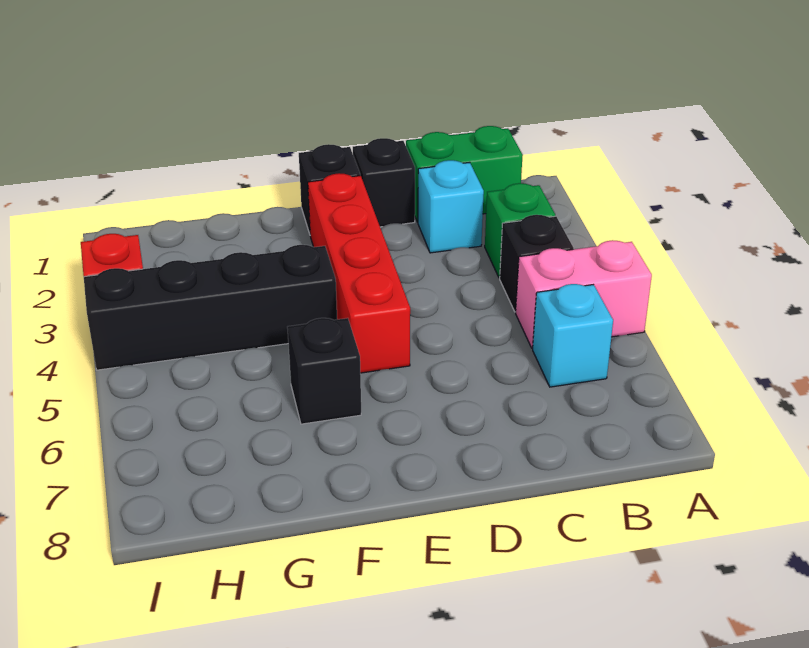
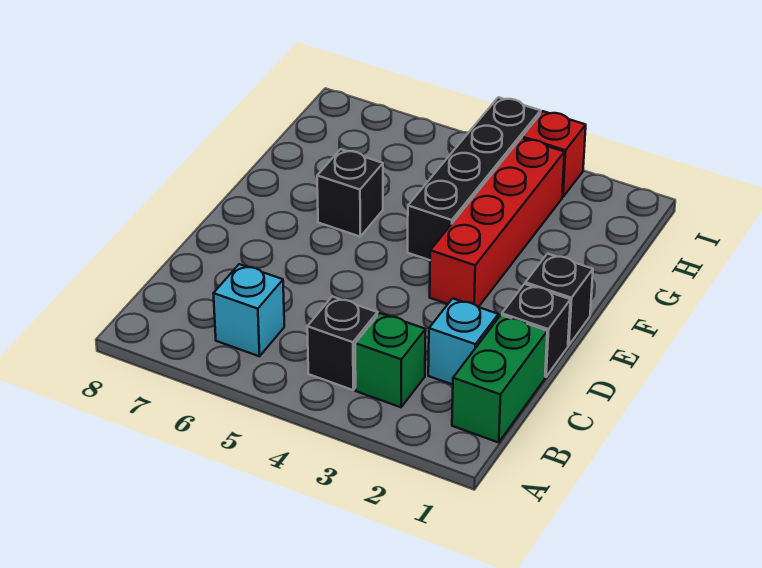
pink brick A5:B5 level 1 -> none
red brick E2:E5 level 1 -> red brick E3:H3 level 1

